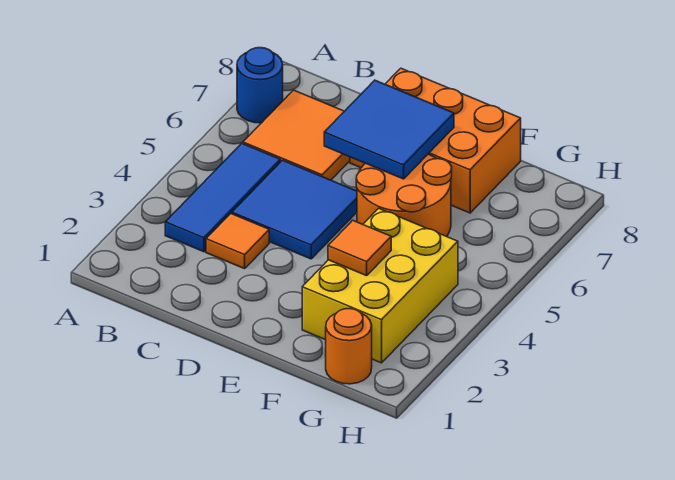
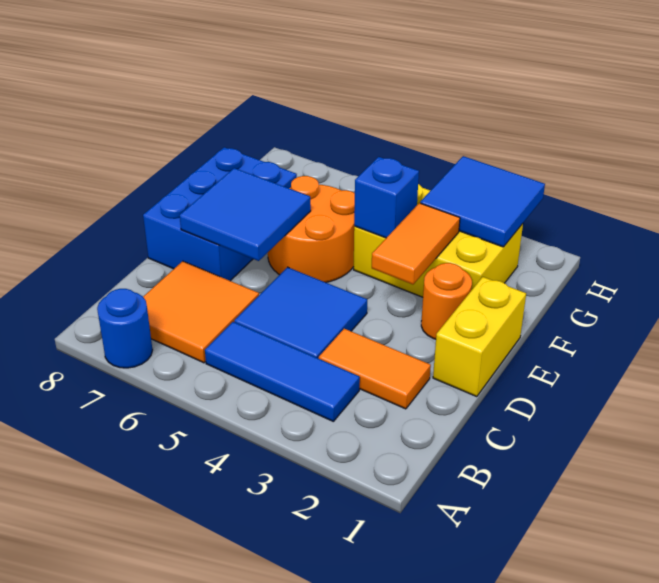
orange tile C3 level 1 -> orange tile C2:C3 level 1
none -> yellow brick D1:E1 level 1
orange brick D7:F8 level 1 -> blue brick D7:F8 level 1
orange tile F3 level 2 -> orange tile E3:F3 level 2
none -> blue brick F4 level 2
orange round brick G1 level 1 -> orange round brick E2 level 1
none -> blue tile G2:H3 level 2

